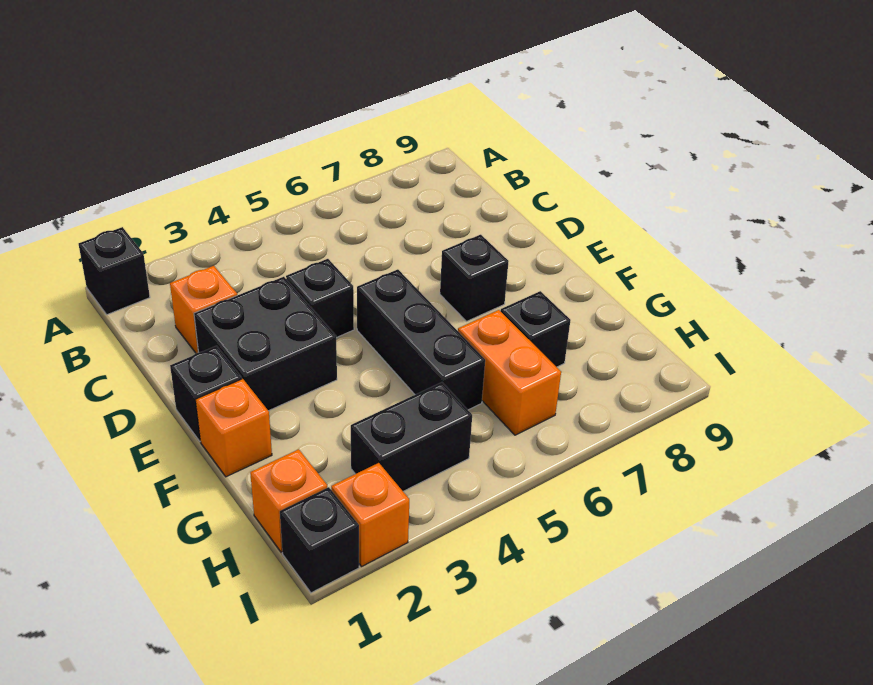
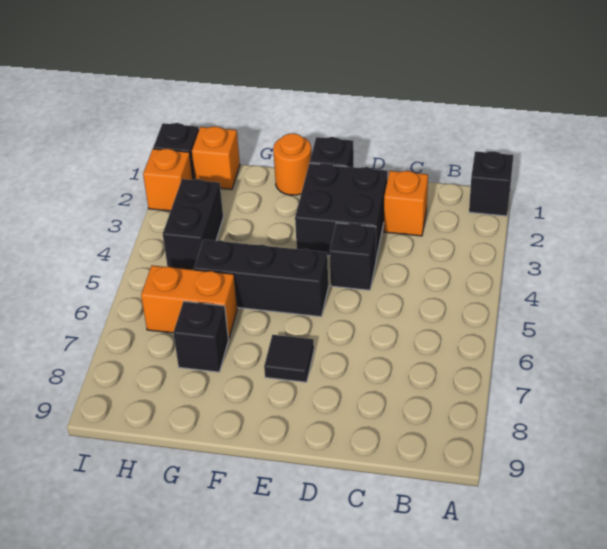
black brick E7 level 1 -> black tile E7 level 1
orange brick F1 level 1 -> orange round brick F1 level 1

